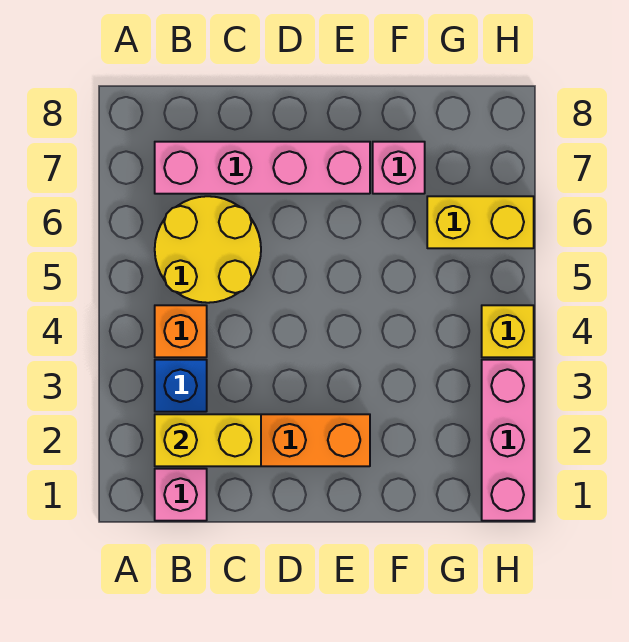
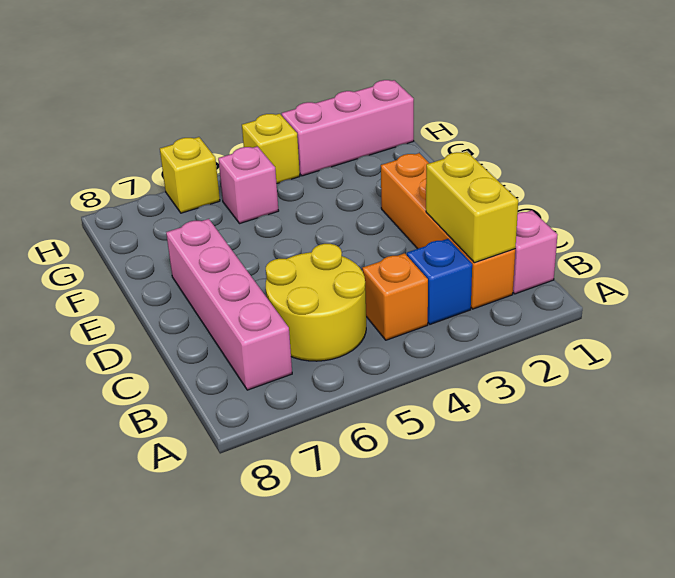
pink brick F7 level 1 -> pink brick G5 level 1
yellow brick G6:H6 level 1 -> yellow brick H6 level 1

